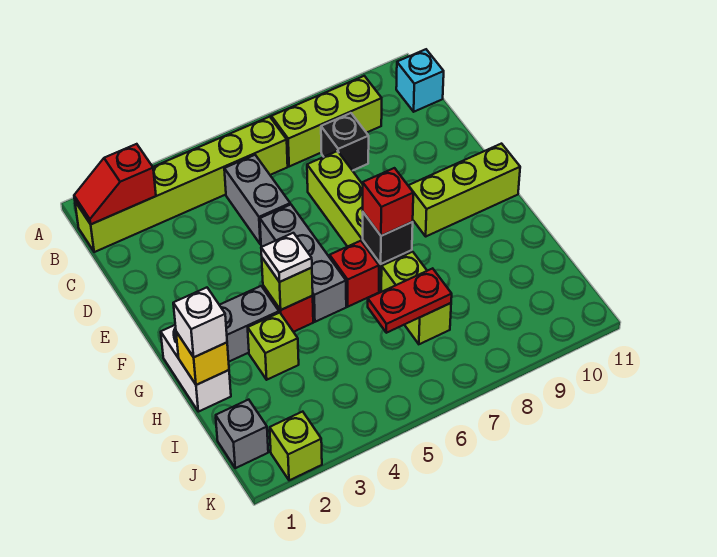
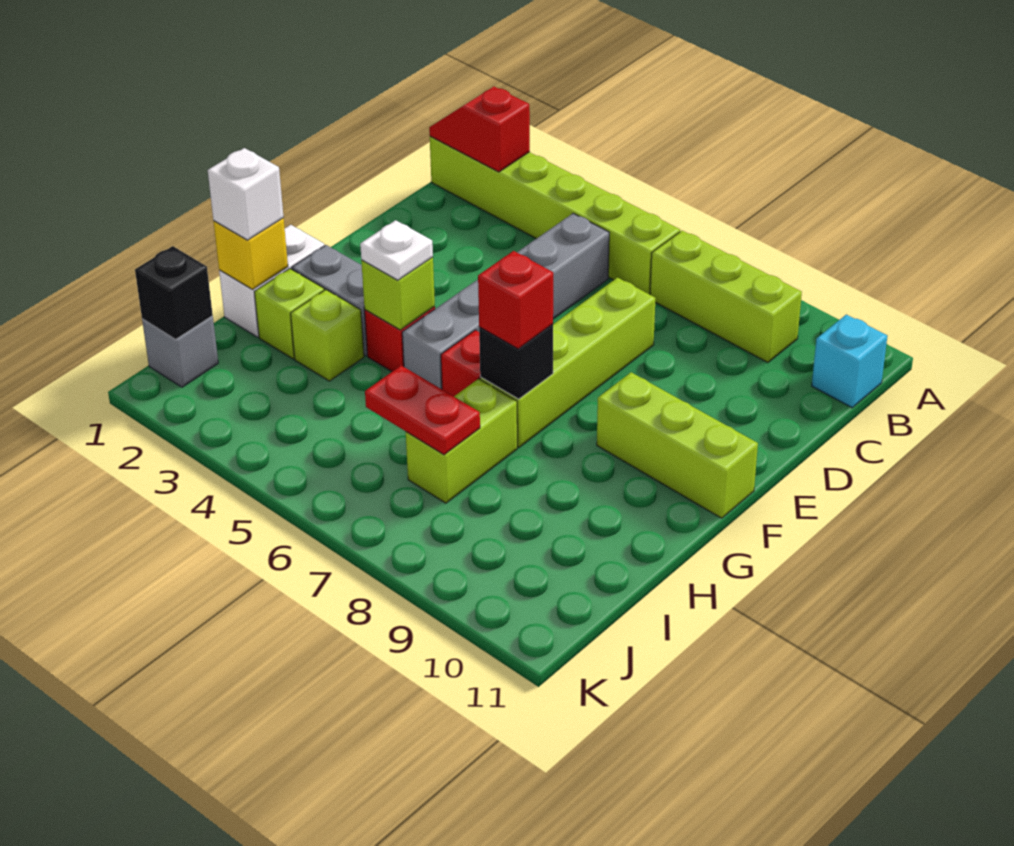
black brick C8 level 1 -> black brick J1 level 2
lime brick K2 level 1 -> lime brick H2 level 1

